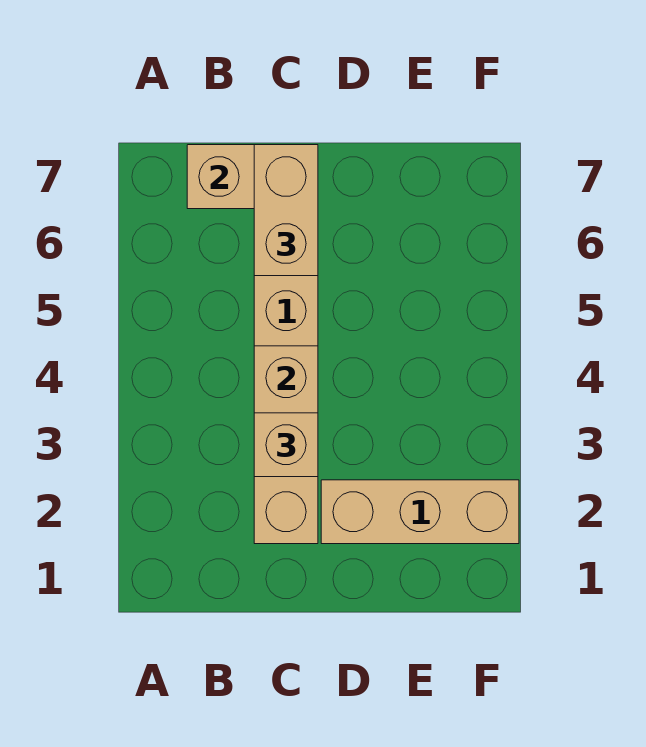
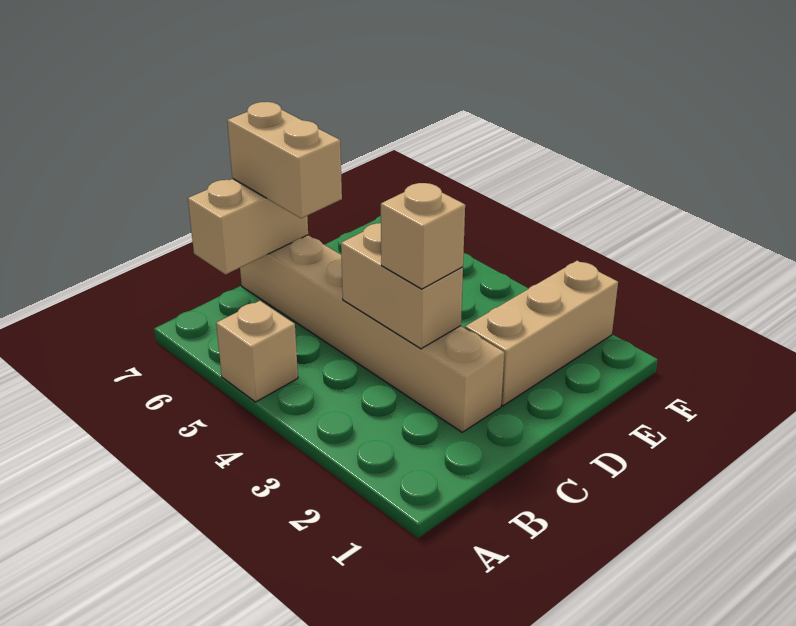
none -> tan brick A5 level 1

